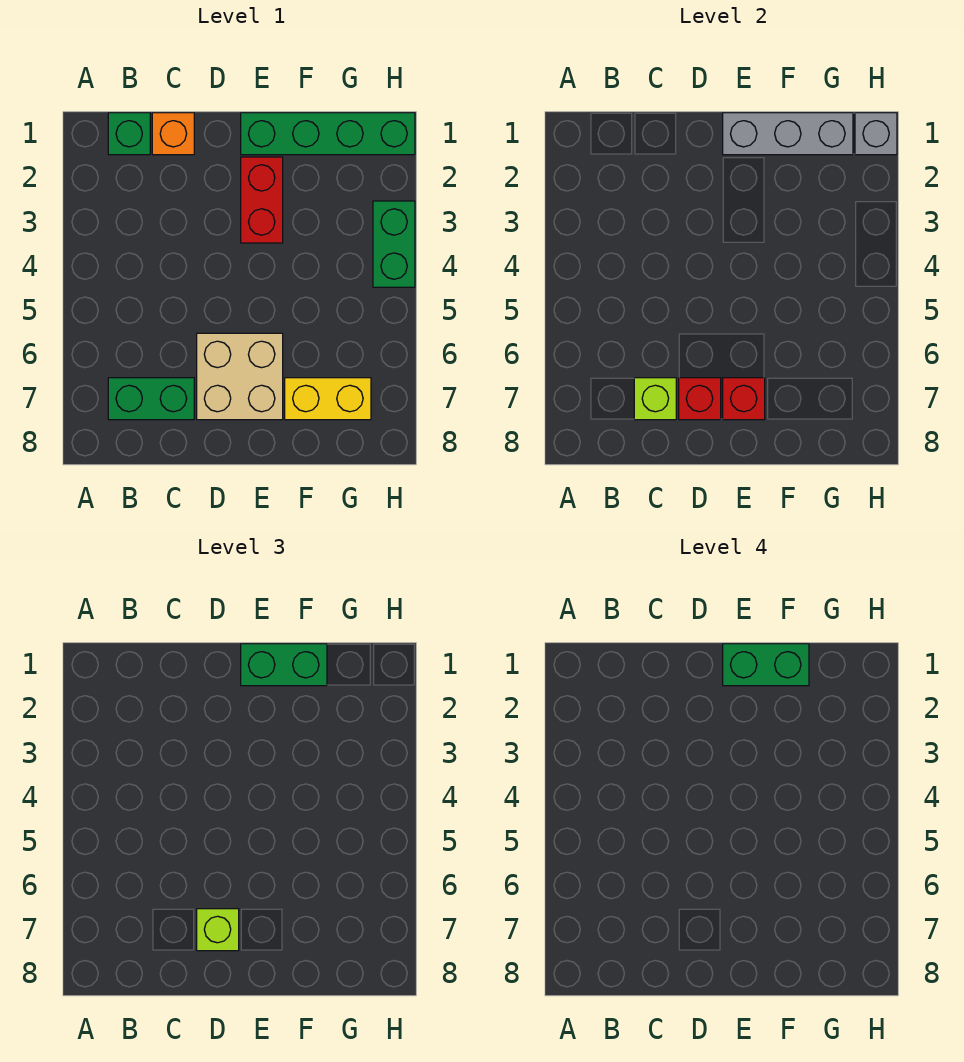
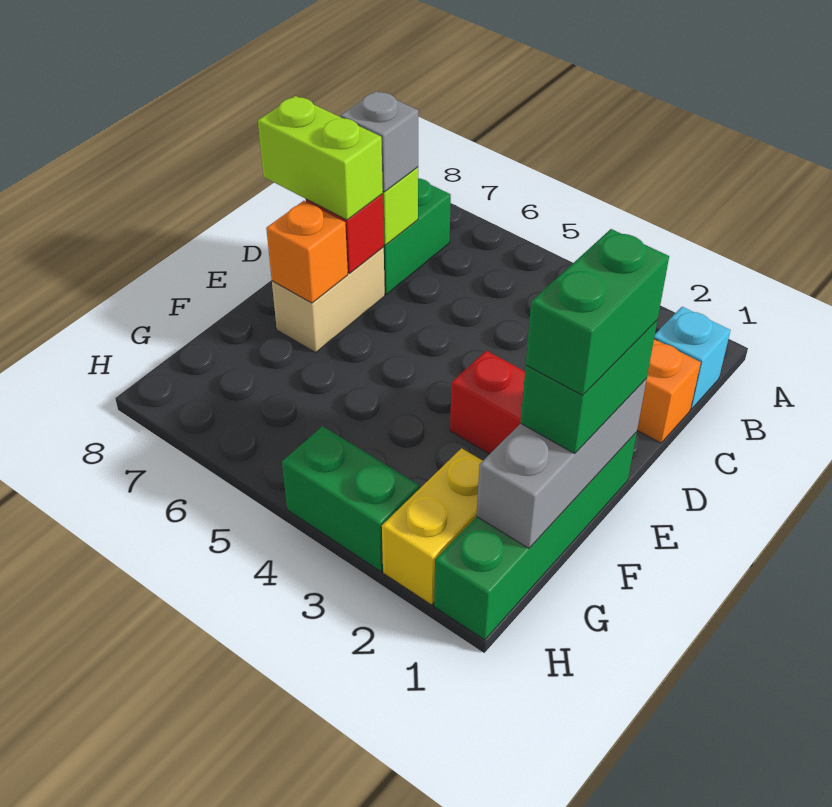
green brick B1 level 1 -> cyan brick B1 level 1
tan brick D6:E7 level 1 -> tan brick D7:E7 level 1
lime brick D7 level 3 -> lime brick D7:D8 level 3
red brick E7 level 2 -> orange brick E7 level 2
yellow brick F7:G7 level 1 -> yellow brick G2:H2 level 1
grey brick H1 level 2 -> grey brick C7 level 3

